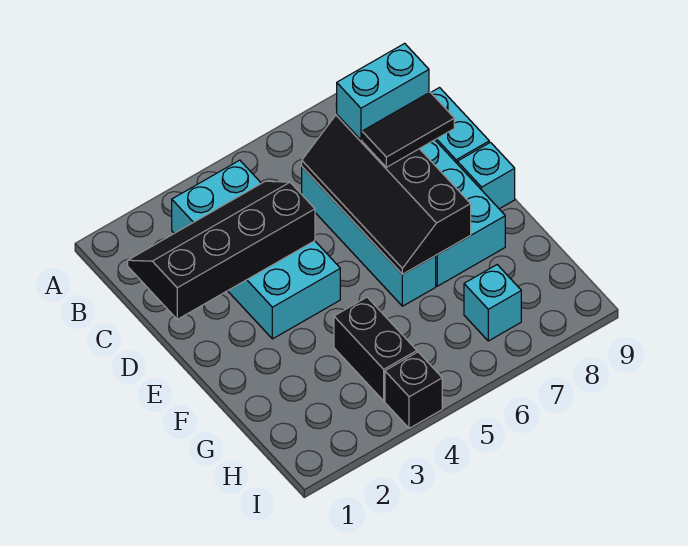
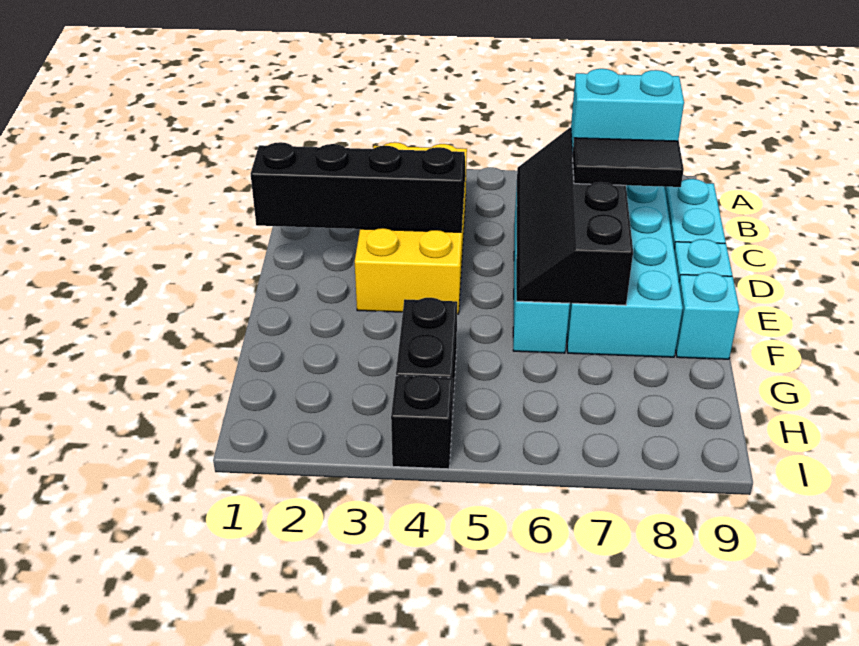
cyan brick B3:E4 level 1 -> yellow brick B3:E4 level 1
cyan brick H7 level 1 -> cyan brick F9 level 1

